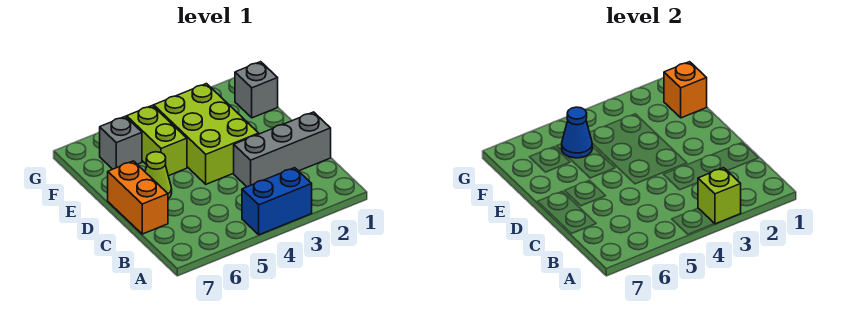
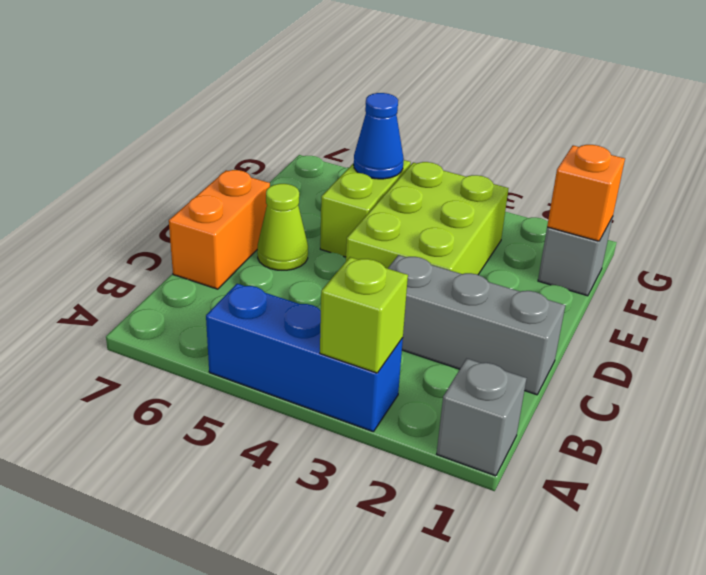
blue brick A3:A4 level 1 -> blue brick A3:A5 level 1
grey brick F6 level 1 -> grey brick A1 level 1

